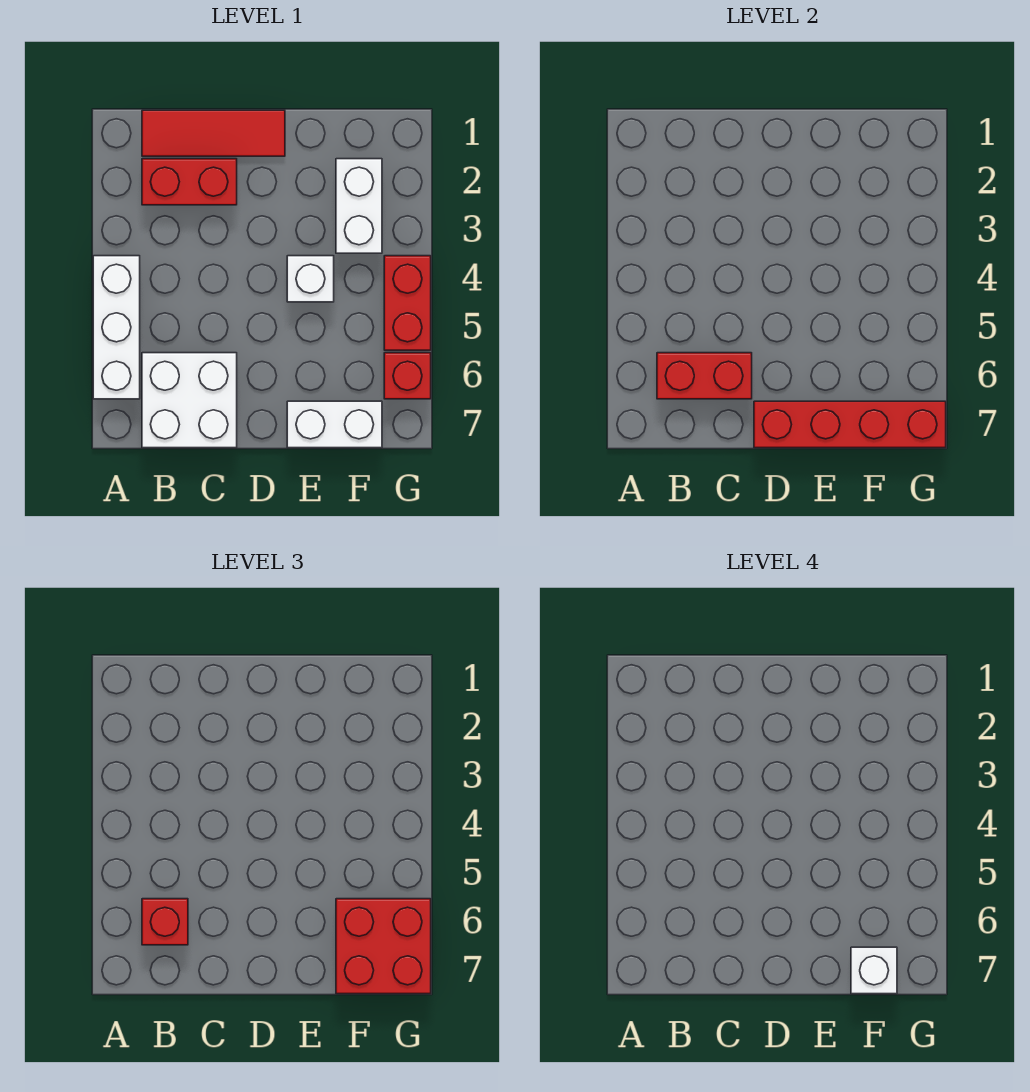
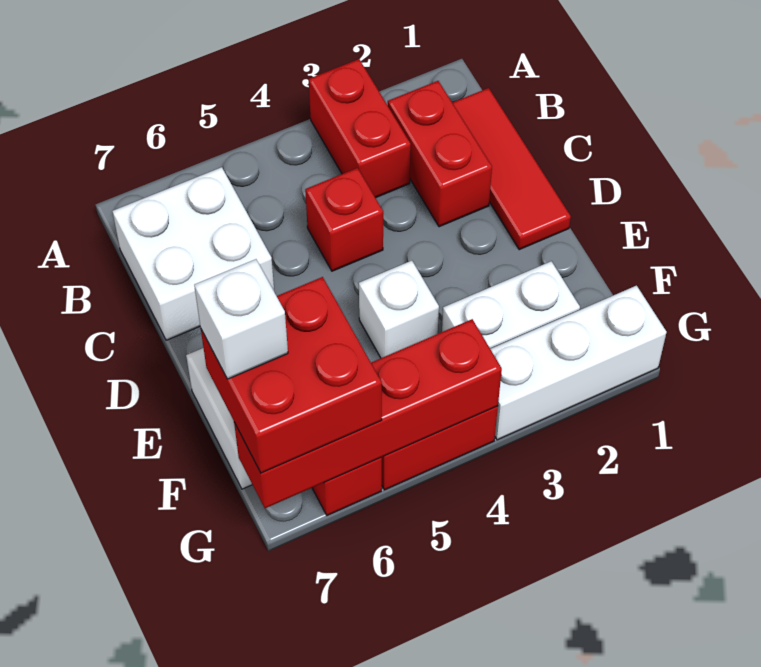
white brick A4:A6 level 1 -> white brick G1:G3 level 1
red brick B6:C6 level 2 -> red brick A3:B3 level 1
red brick B6 level 3 -> red brick C4 level 1
red brick D7:G7 level 2 -> red brick G4:G7 level 2

